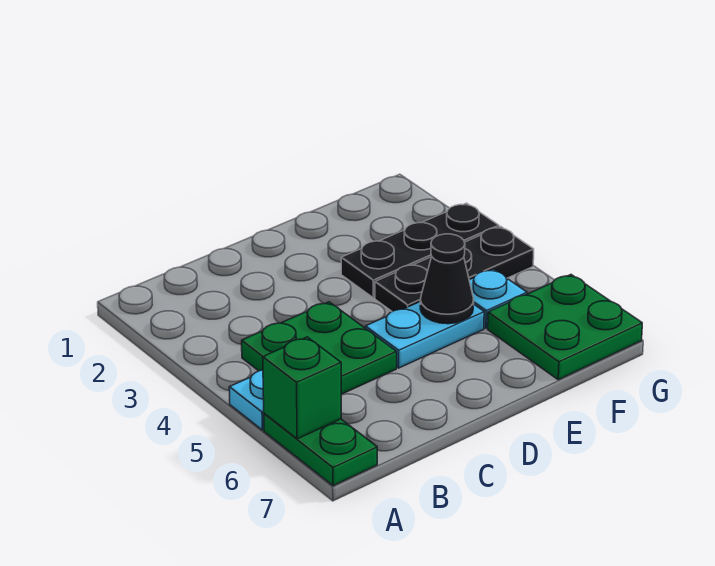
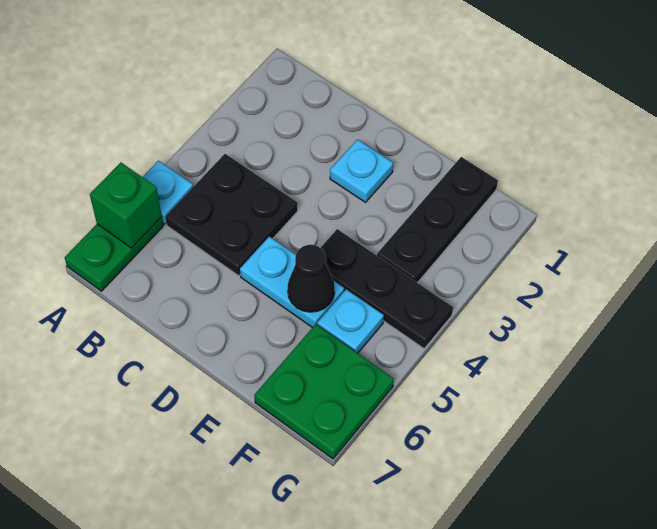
green plate B4:C5 level 1 -> black plate B4:C5 level 1
none -> cyan plate D2 level 1
black plate E3:G3 level 1 -> black plate F1:F3 level 1

